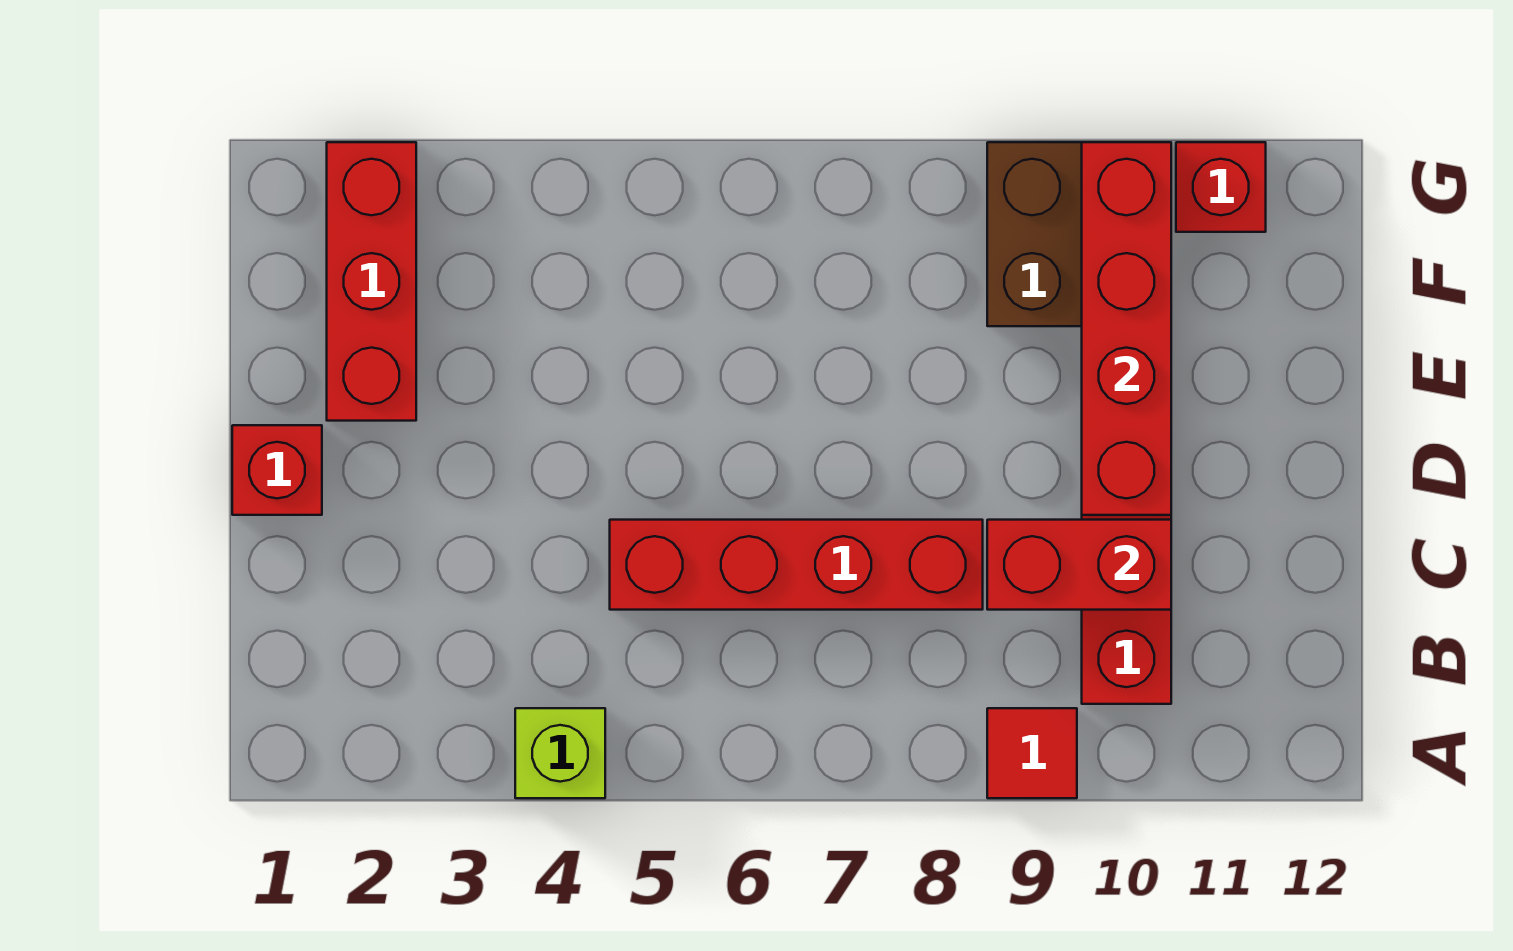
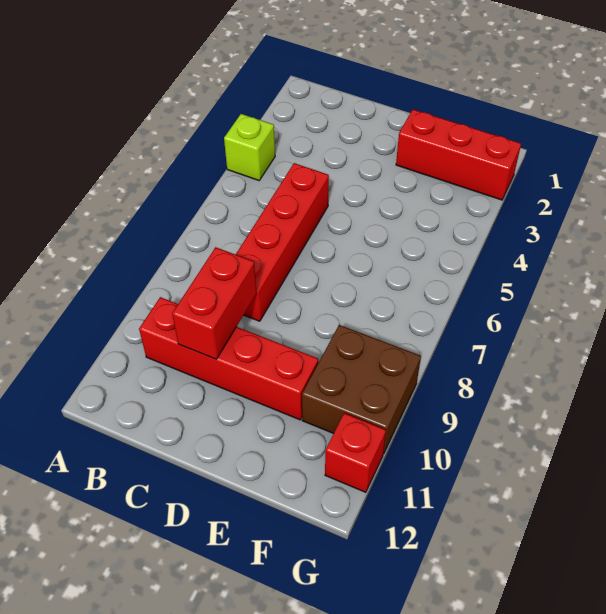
red tile A9 level 1 -> none
red brick D1 level 1 -> none
red brick D10:G10 level 2 -> none

